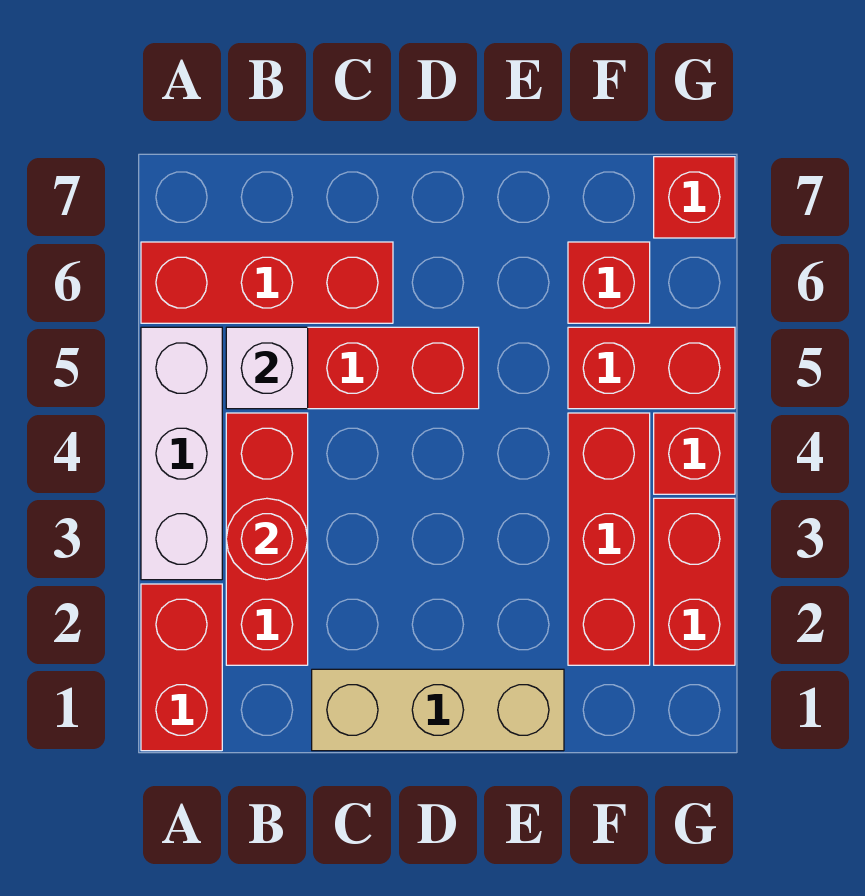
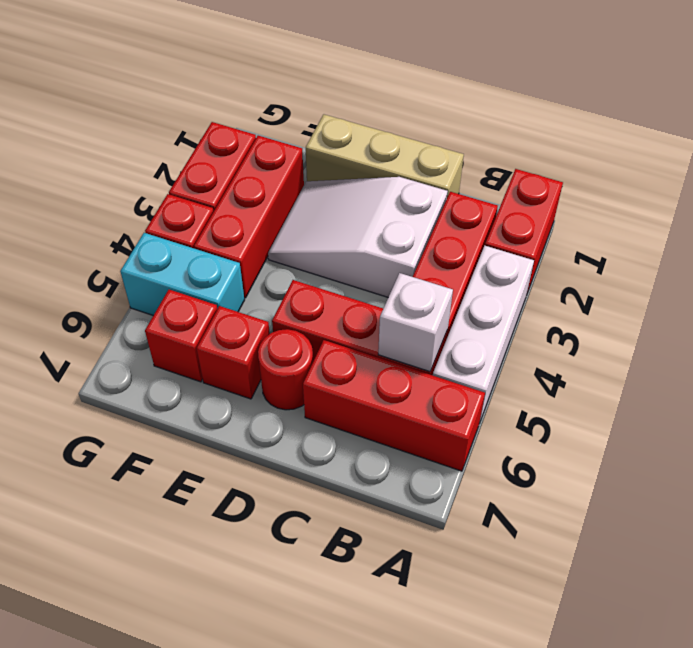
red round brick B3 level 2 -> red round brick D6 level 1
none -> white slope C2:E3 level 1 top C
red brick F5:G5 level 1 -> cyan brick F5:G5 level 1
red brick G7 level 1 -> red brick E6 level 1

